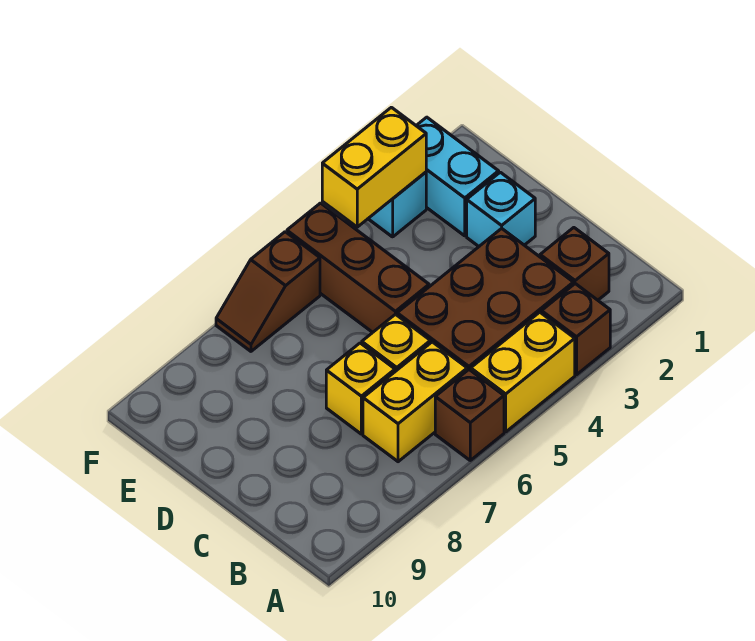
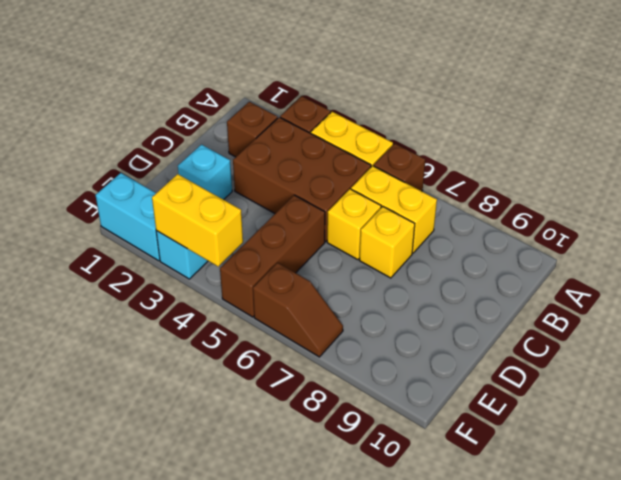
cyan brick E2:F2 level 1 -> cyan brick F1:F2 level 1

